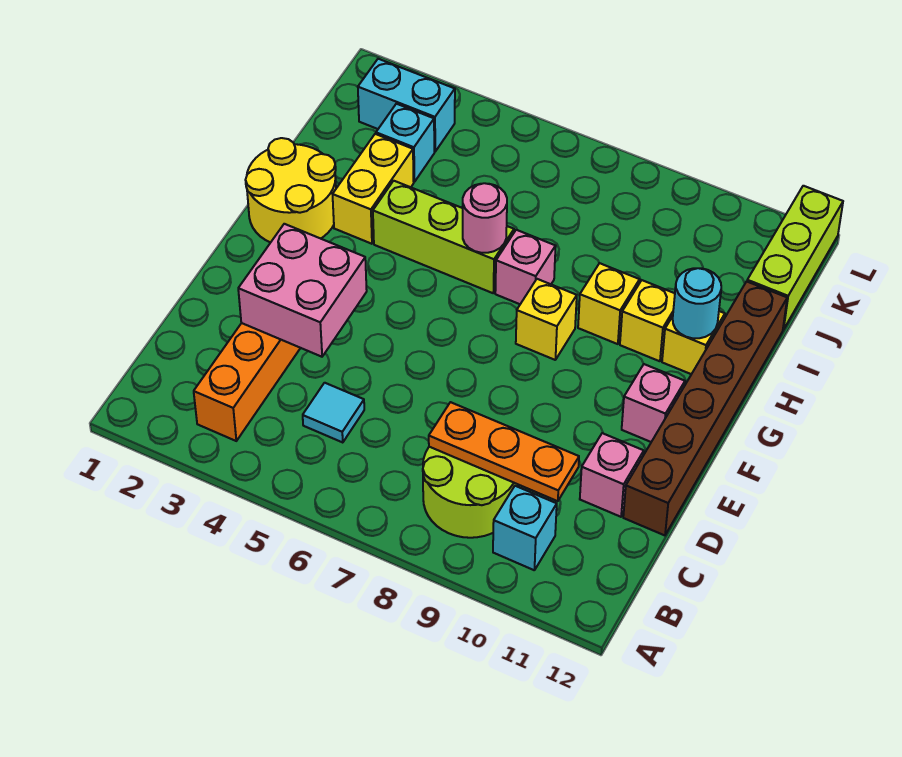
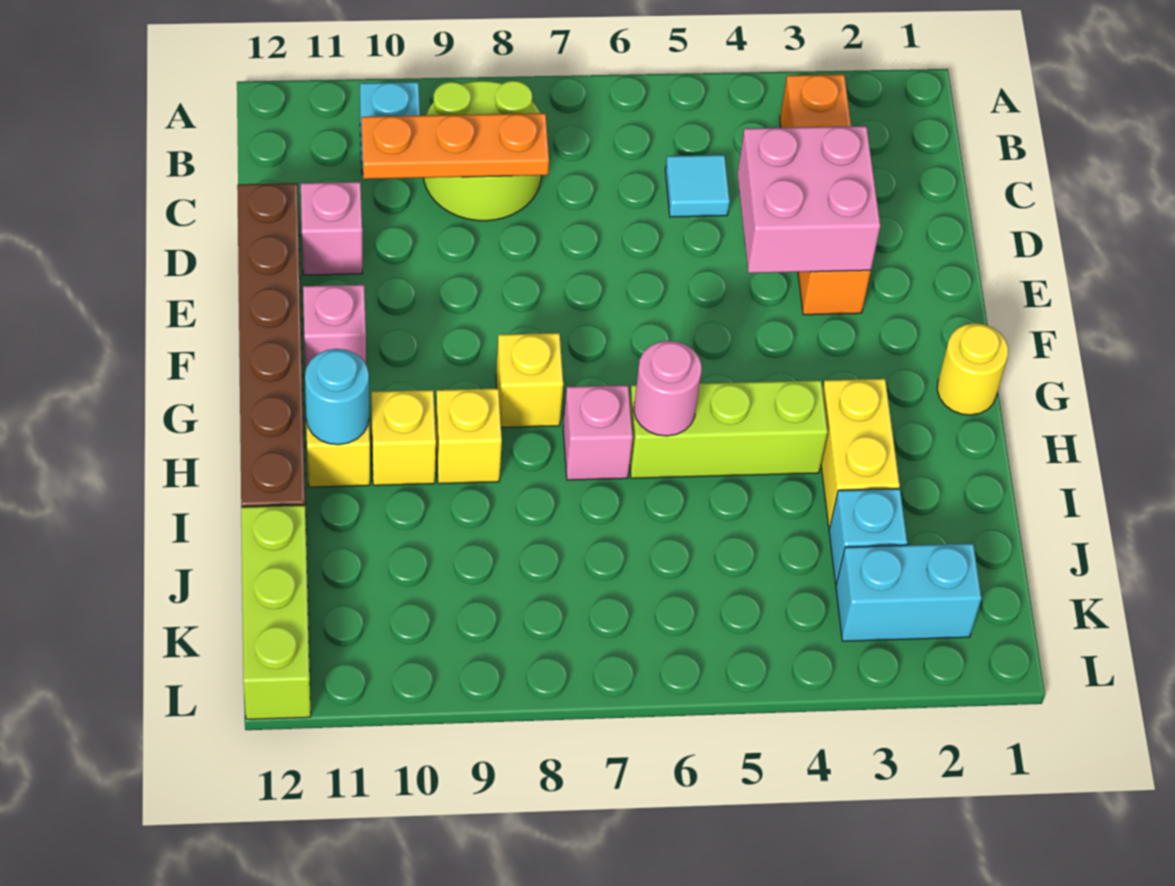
yellow round brick G1:H2 level 1 -> yellow round brick G1 level 1

